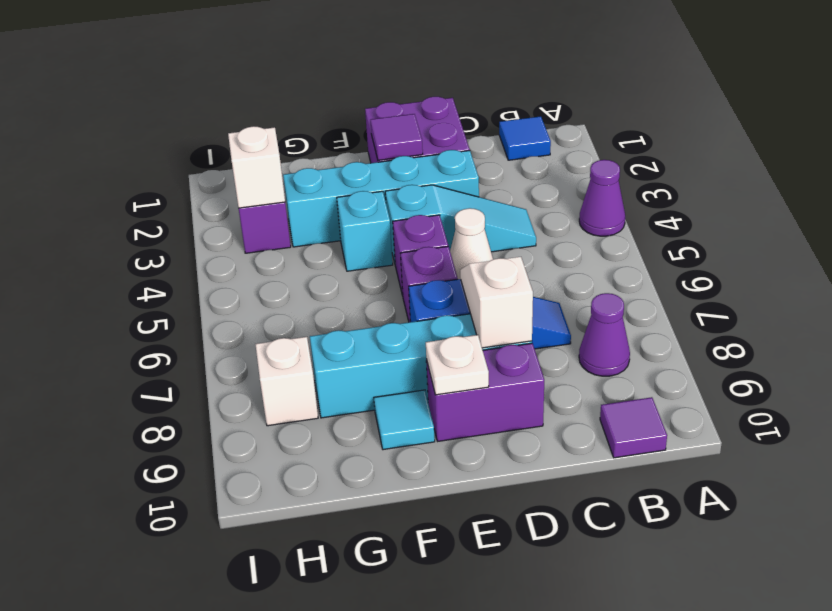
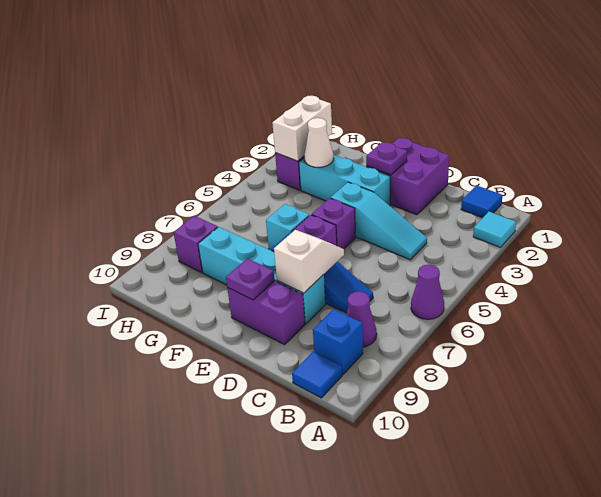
purple cone A4 level 1 -> purple cone A6 level 1
none -> blue brick B9 level 1
purple tile B10 level 1 -> blue tile B10 level 1
cyan brick D3:G3 level 1 -> cyan brick E3:G3 level 1
white cone D5 level 1 -> white cone G3 level 2
purple tile E2 level 2 -> purple plate E2 level 2
white plate E9 level 2 -> purple plate E9 level 2
cyan brick F4 level 1 -> cyan brick F6 level 1
cyan tile F9 level 1 -> cyan tile A2 level 1
white brick H3 level 2 -> white brick H2:H3 level 2
white brick H8 level 1 -> purple brick H8 level 1

